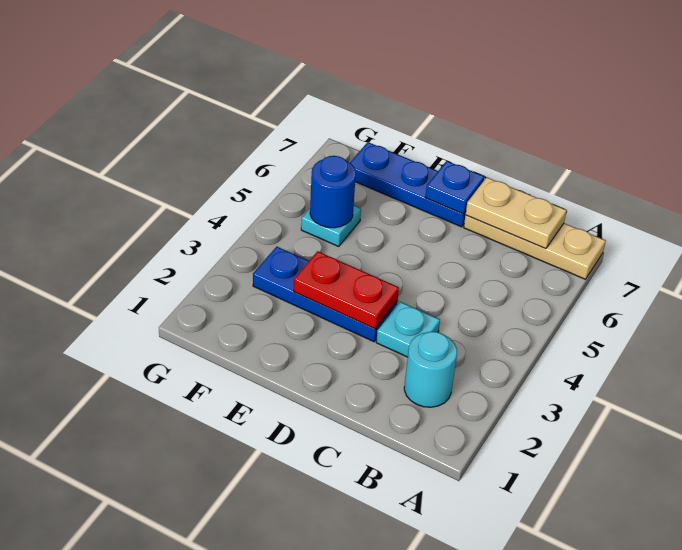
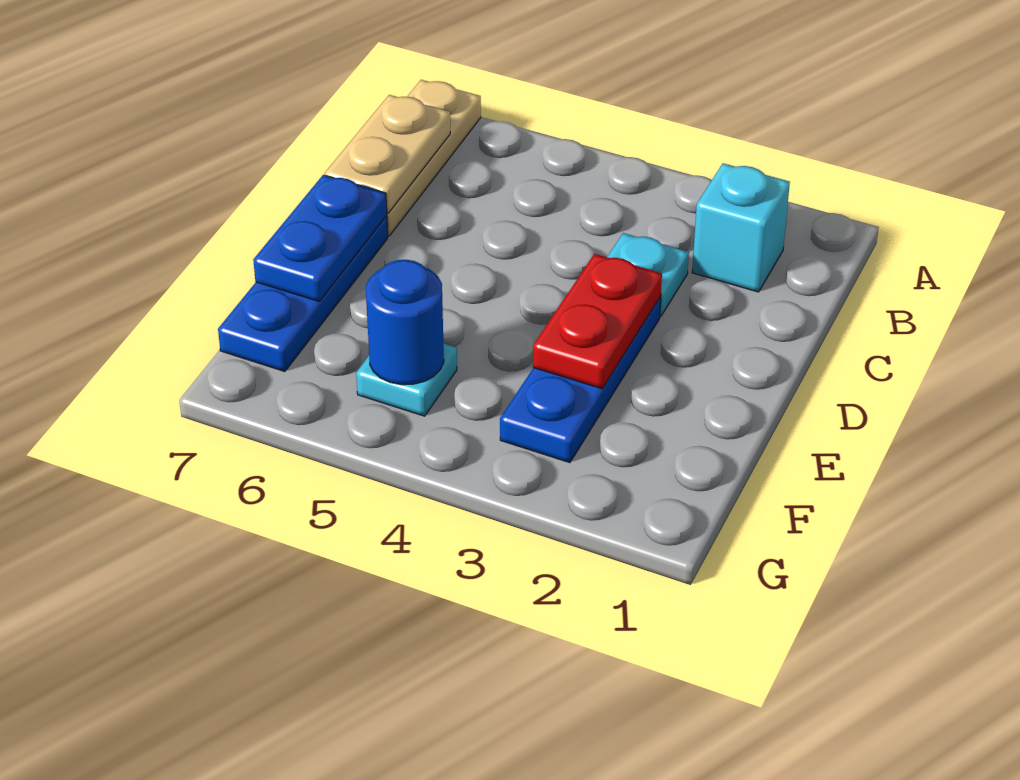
cyan round brick B2 level 1 -> cyan brick B2 level 1
blue plate D7 level 2 -> blue plate D7:E7 level 2

